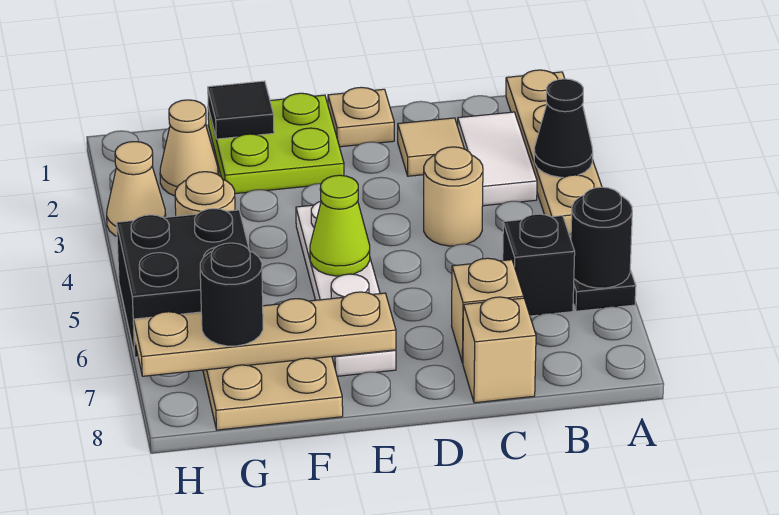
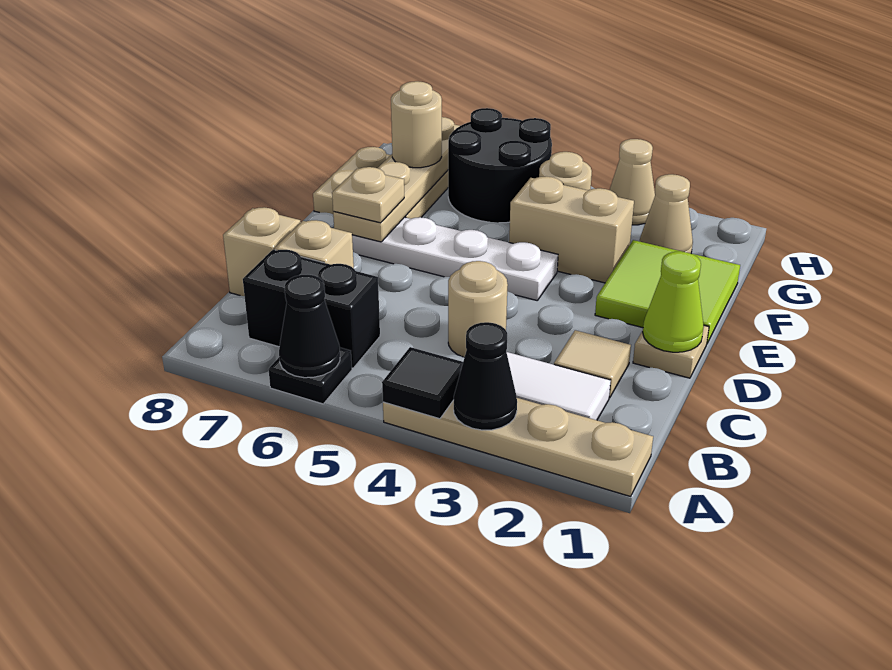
black round brick A6 level 2 -> black cone A6 level 2
black brick B6 level 1 -> black brick B6:B7 level 1
lime plate E1:F2 level 1 -> lime tile E1:F2 level 1
lime cone E5 level 2 -> lime cone D1 level 2
none -> tan plate E7 level 3
black tile F1 level 2 -> black tile A4 level 2
none -> tan brick F3:F4 level 1
black brick G5:H6 level 1 -> black round brick G5:H6 level 1
black round brick G7 level 3 -> tan round brick G7 level 3

